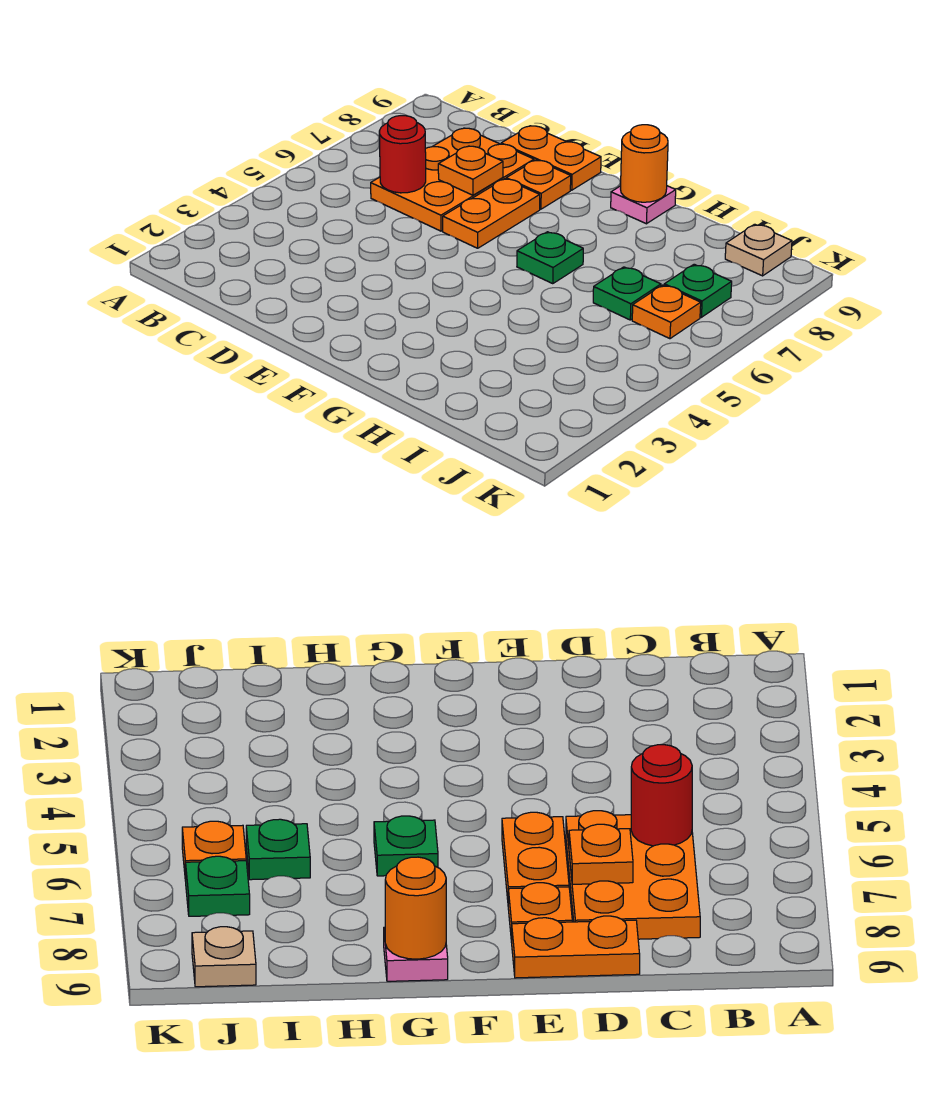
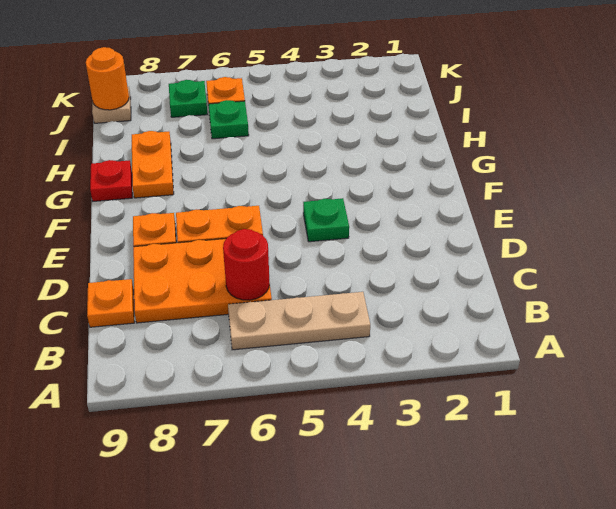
none -> tan plate B4:B6 level 1
orange plate D7 level 2 -> orange plate C9 level 1
orange plate D9:E9 level 1 -> orange plate G8:H8 level 1
green plate G6 level 1 -> green plate E4 level 1
pink plate G9 level 1 -> red plate G9 level 1
orange round brick G9 level 2 -> orange round brick J9 level 2

